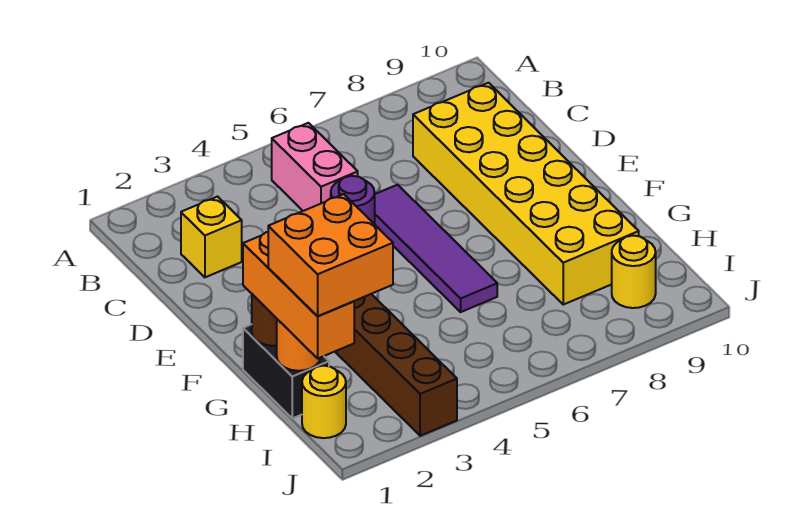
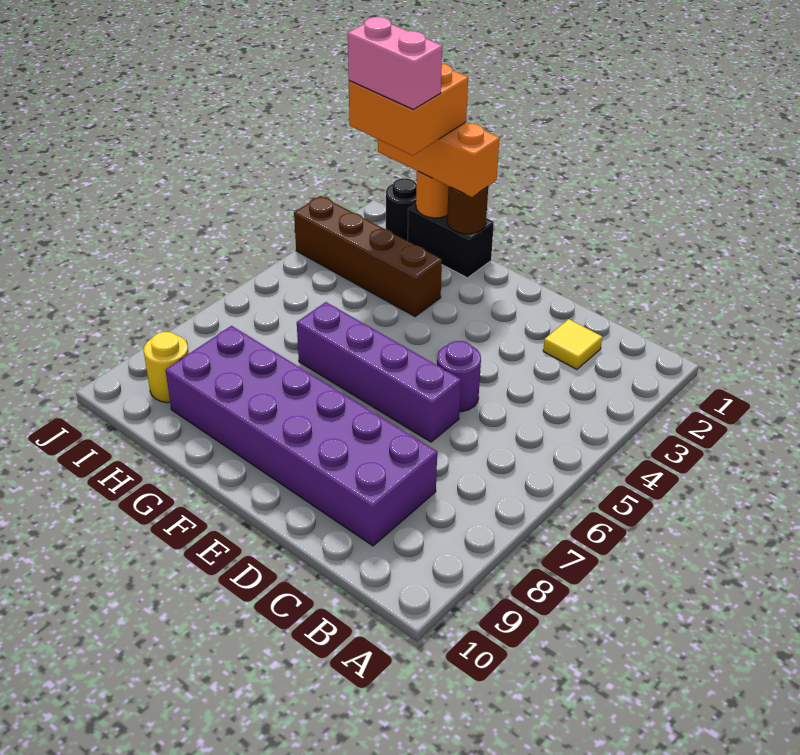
pink brick B5:C5 level 1 -> pink brick H2:I2 level 5
yellow brick C2 level 1 -> yellow tile C2 level 1
yellow brick C8:H9 level 1 -> purple brick C8:H9 level 1
purple tile D6:G6 level 1 -> purple brick D6:G6 level 1
yellow round brick I1 level 1 -> black round brick I1 level 1

